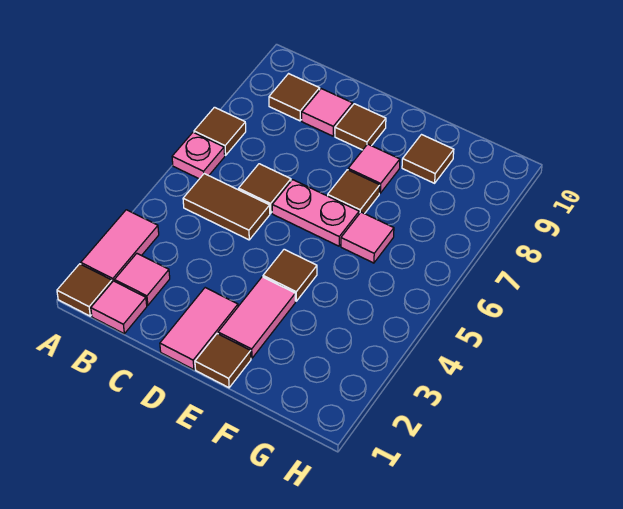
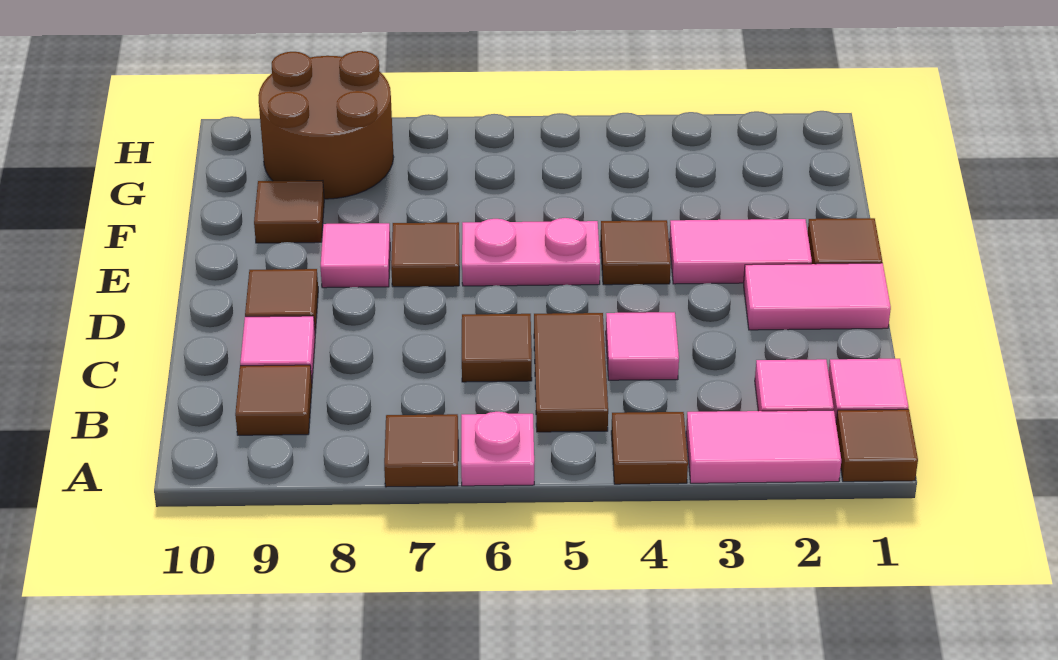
none -> brown tile A4 level 1
pink plate D6:E6 level 1 -> pink plate E5:E6 level 1
pink tile F6 level 1 -> pink tile C4 level 1
none -> brown round brick G8:H9 level 1

